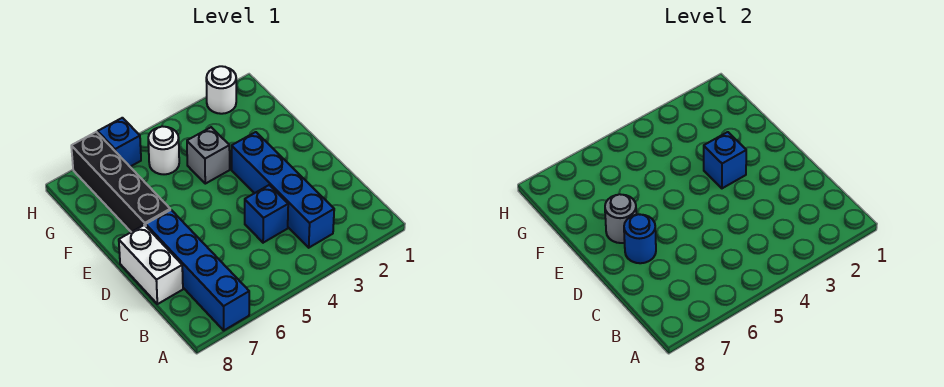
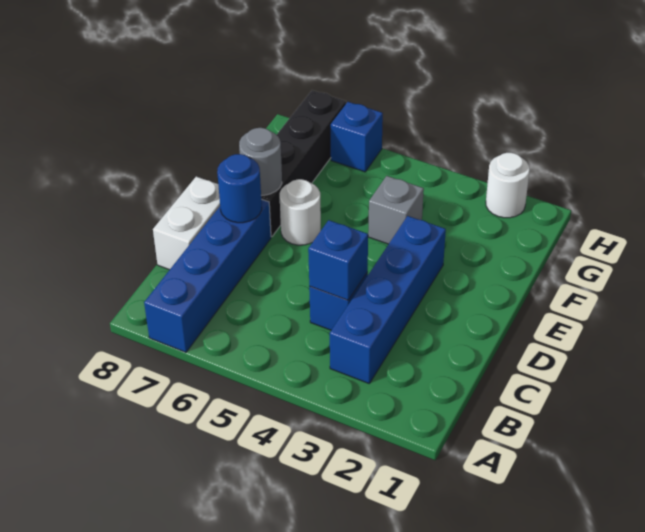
blue brick E3 level 2 -> blue brick C4 level 2
white round brick G5 level 1 -> white round brick E6 level 1

